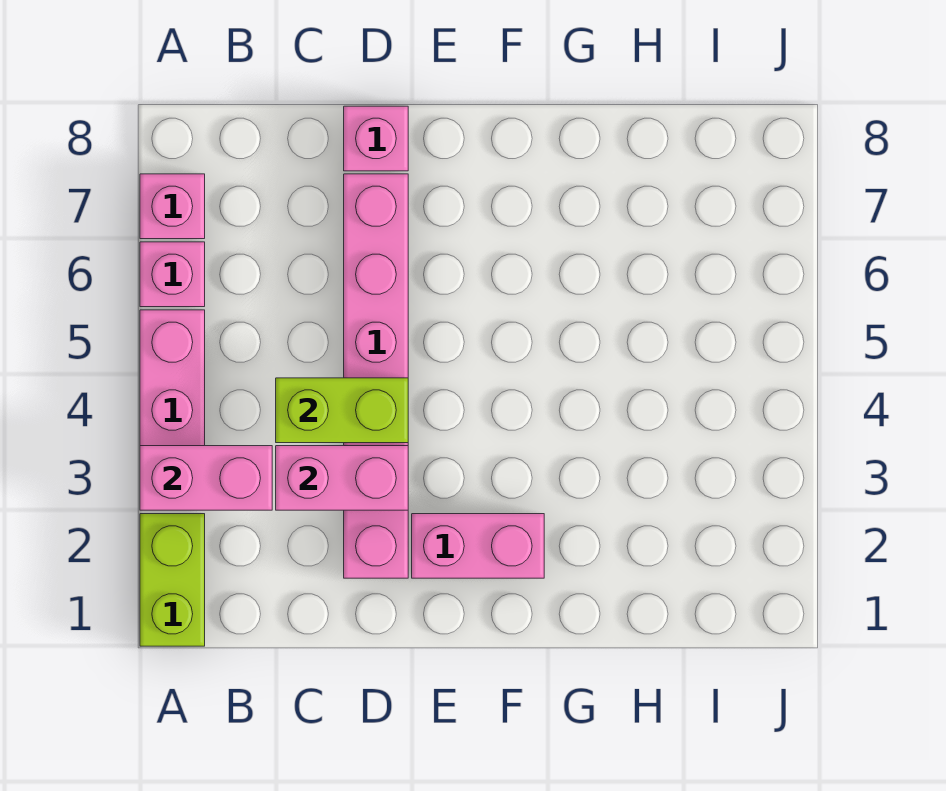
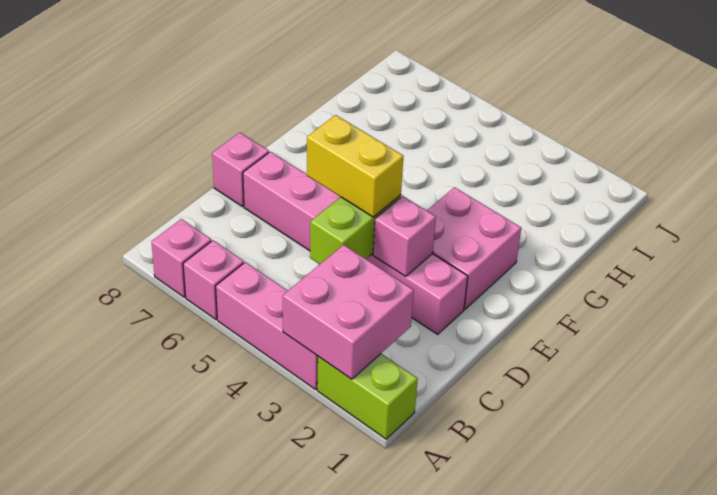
pink brick A3:B3 level 2 -> pink brick A2:B3 level 2
pink brick C3:D3 level 2 -> pink brick D3 level 2
none -> yellow brick D4:D5 level 3
pink brick E2:F2 level 1 -> pink brick E2:F3 level 1

